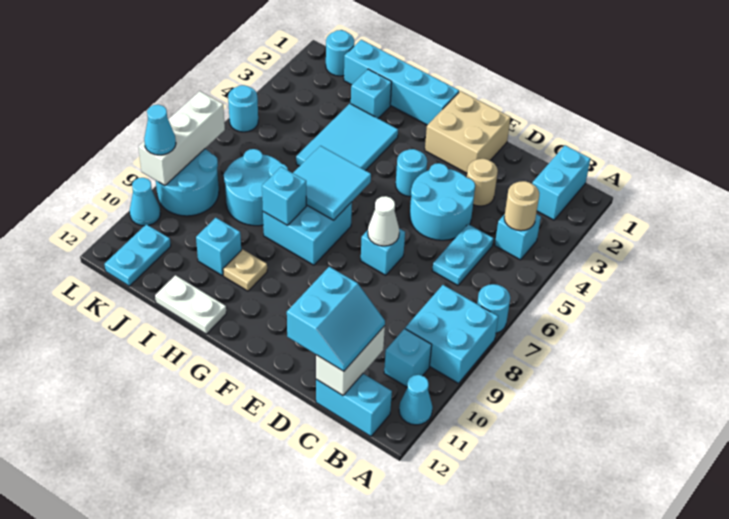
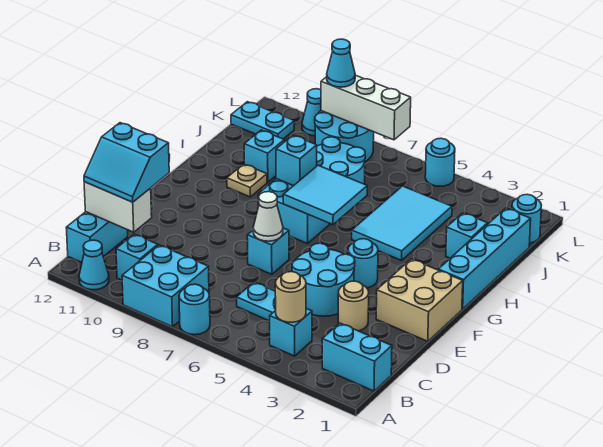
cyan tile H3:I5 level 1 -> cyan tile H4:J5 level 1
white plate H12:I12 level 1 -> none

